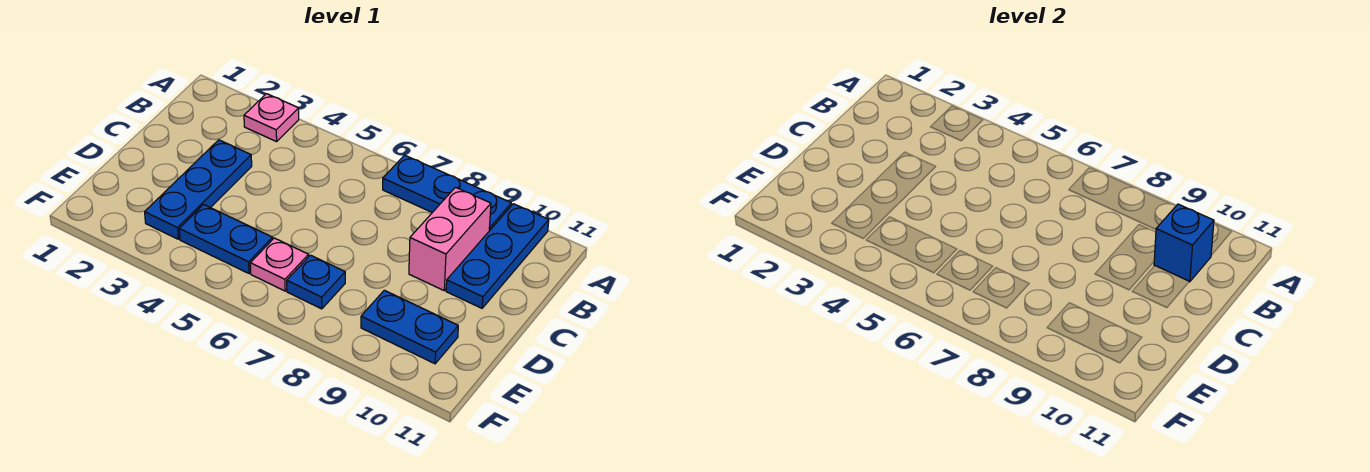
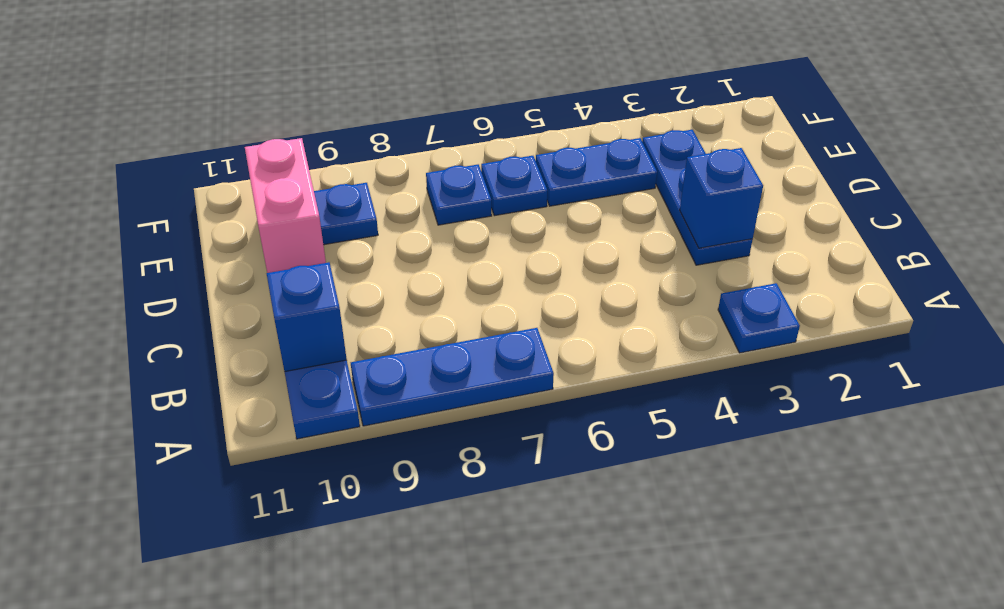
pink plate A3 level 1 -> blue plate A3 level 1
pink brick B9:C9 level 1 -> pink brick D10:E10 level 2
none -> blue brick C3 level 2
pink plate E6 level 1 -> blue plate E6 level 1

